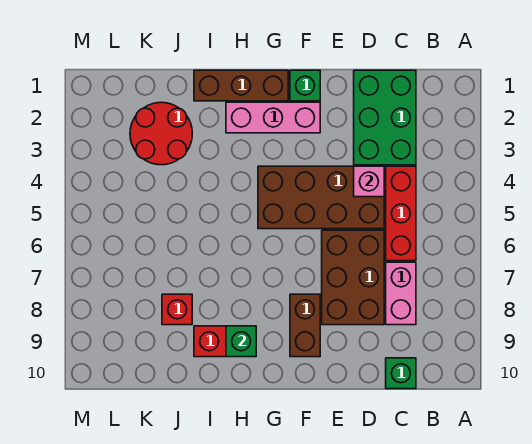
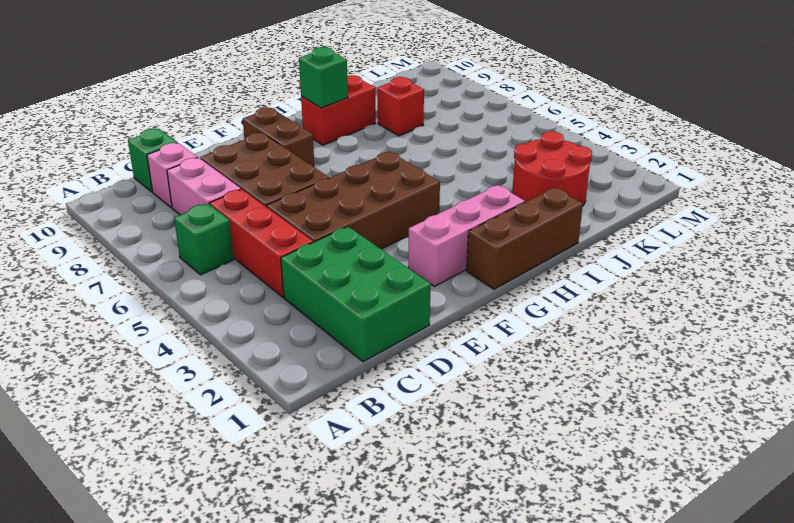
pink brick D4 level 2 -> pink brick C9 level 1
green brick F1 level 1 -> green brick B6 level 1

